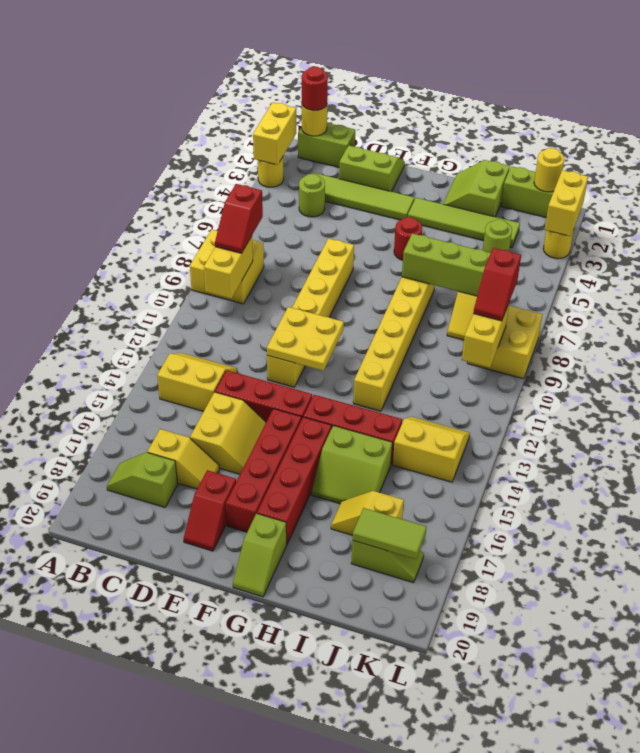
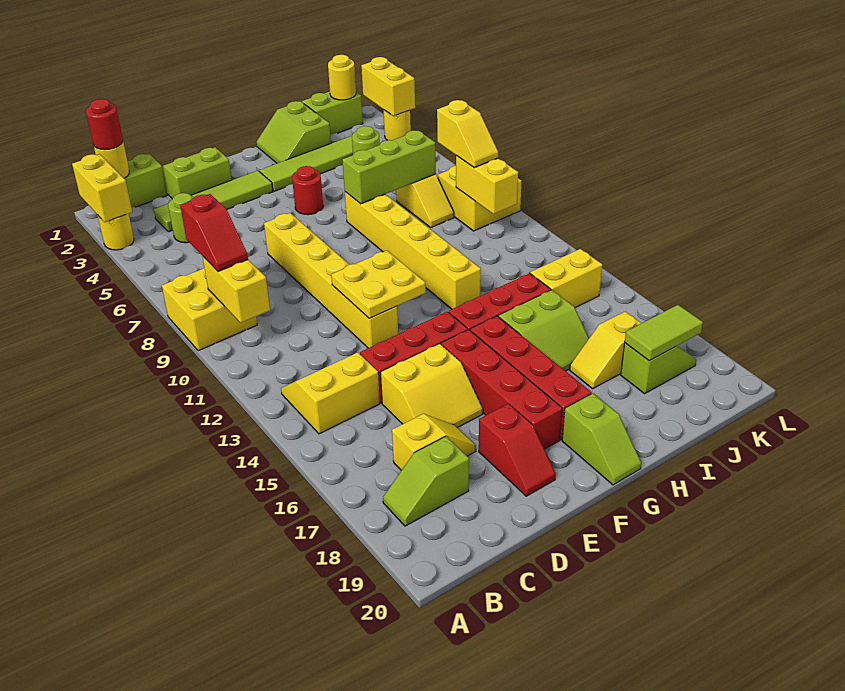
yellow slope D15:E16 level 1 top D -> yellow slope D15:E16 level 1 top 15
red slope K8:K9 level 3 top 8 -> yellow slope K8:K9 level 3 top 8

